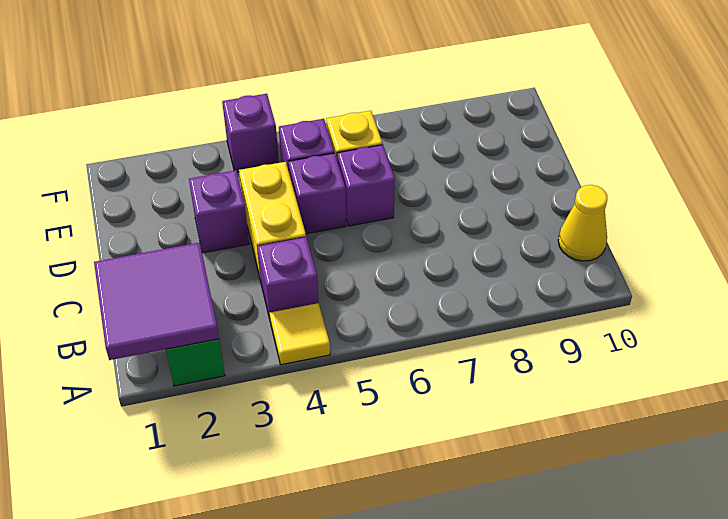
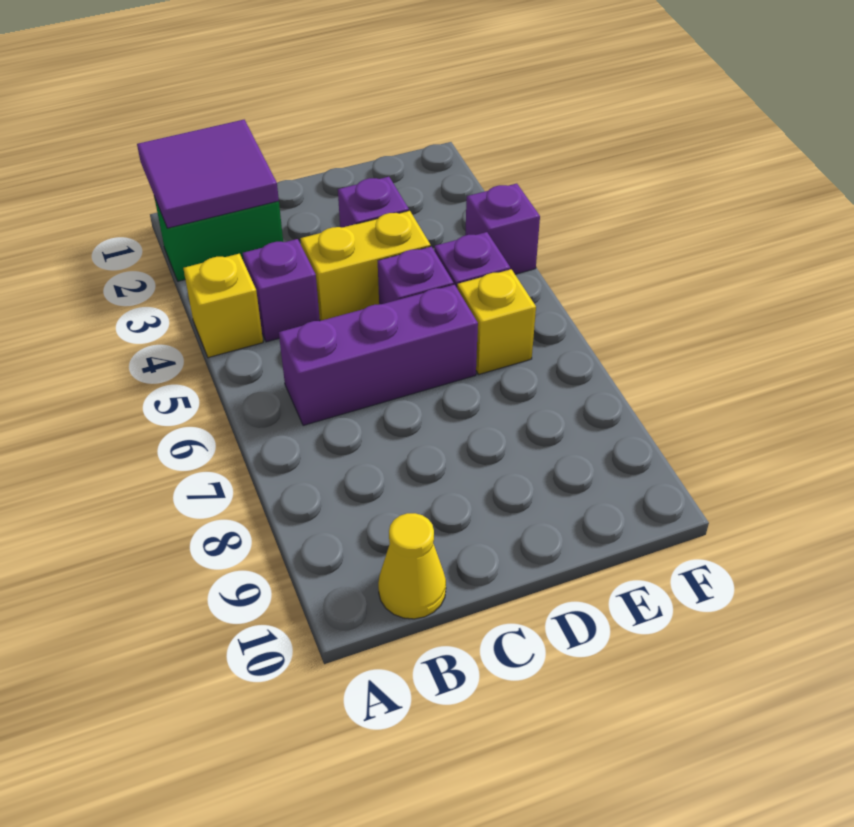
yellow tile A4 level 1 -> yellow brick A4 level 1
purple brick D6 level 1 -> purple brick B6:D6 level 1

